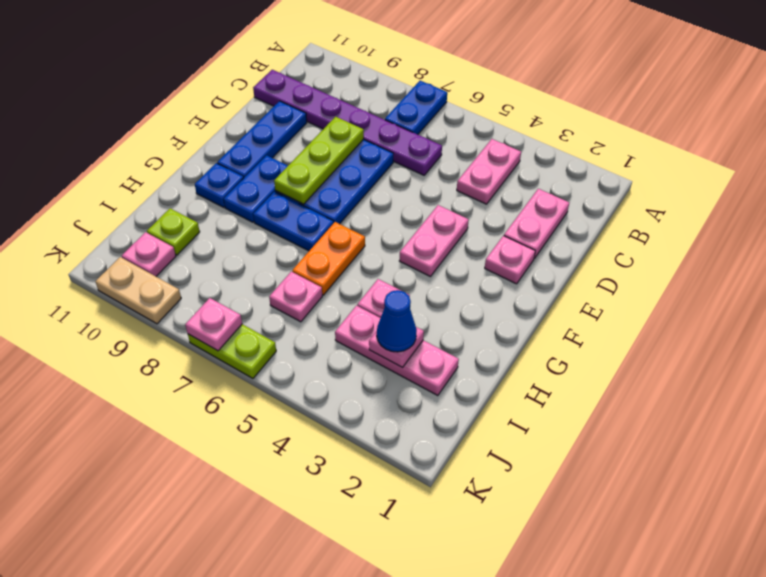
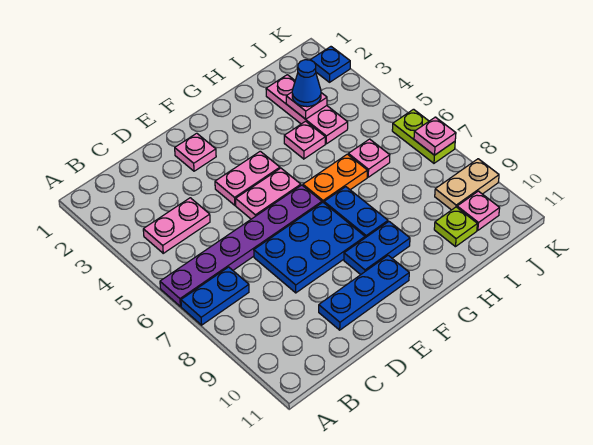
pink plate C2:D2 level 1 -> pink plate E5:F5 level 1
purple plate C6:C11 level 1 -> purple plate A6:F6 level 1
lime plate D8:F8 level 2 -> none
blue plate G10 level 1 -> blue plate K2 level 1
tan plate K9:K10 level 1 -> tan plate J9:K9 level 1

